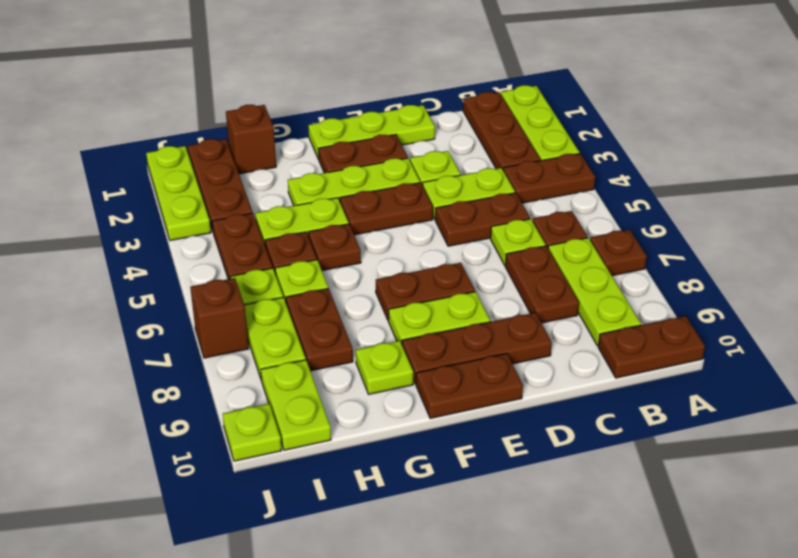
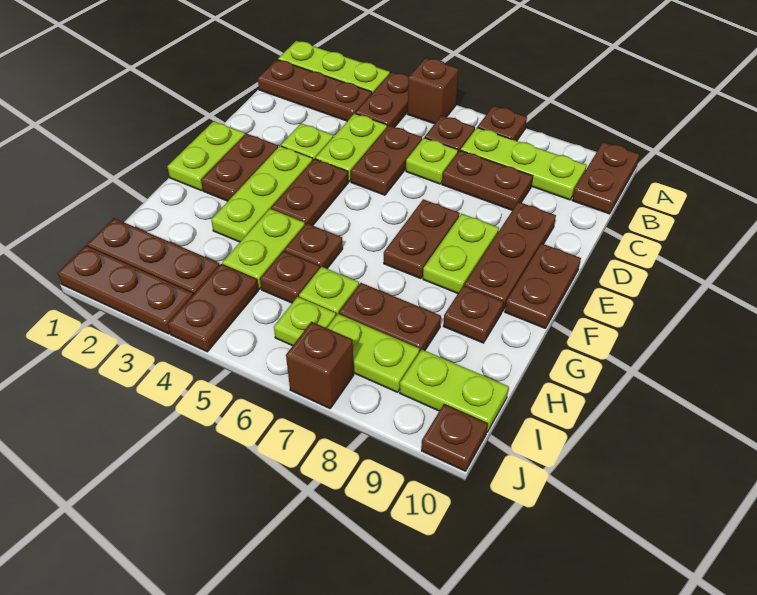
lime plate D1:F1 level 1 -> lime plate E1:F1 level 1
lime plate G9 level 1 -> brown plate G9 level 1
brown brick H1 level 1 -> brown brick A5 level 1
brown plate I4:I5 level 1 -> brown plate I4:J4 level 1
lime plate J1:J3 level 1 -> brown plate J1:J3 level 1
lime plate J10 level 1 -> brown plate J10 level 1

